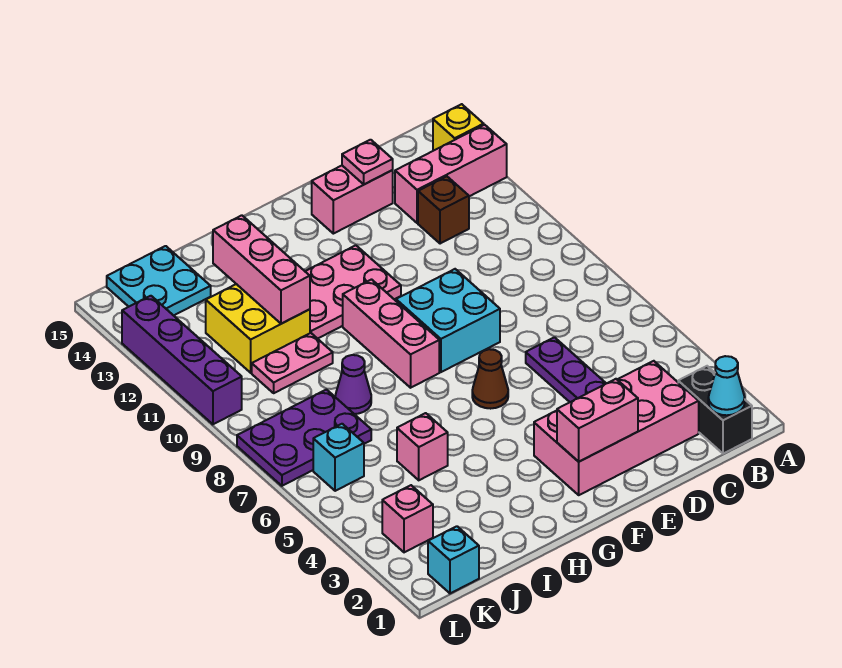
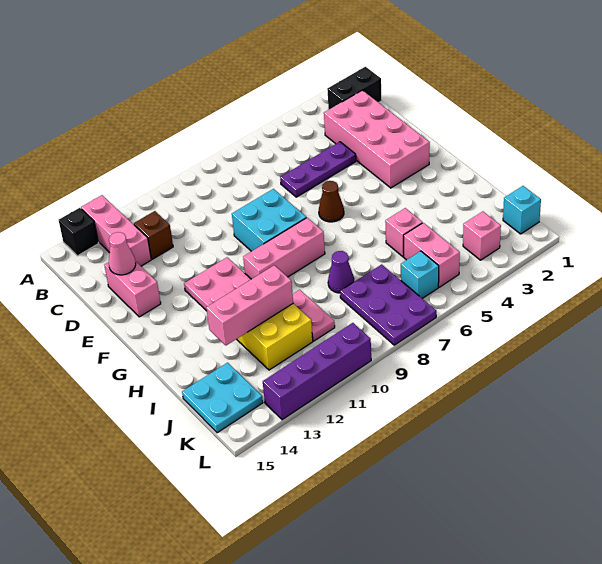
yellow brick A14 level 1 -> black brick A14 level 1
cyan cone B1 level 2 -> none
pink plate D14 level 2 -> pink cone D14 level 2
pink brick E2:F2 level 2 -> pink brick J5:K5 level 1

